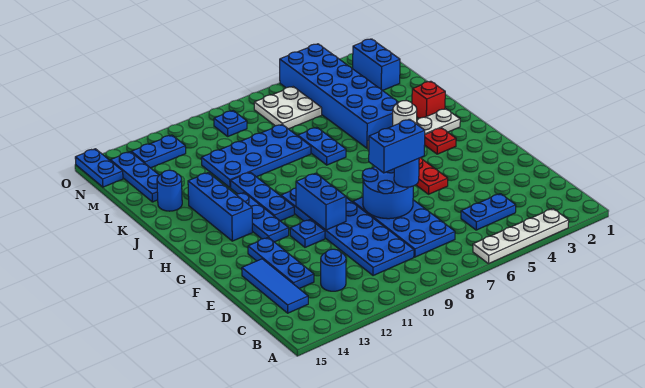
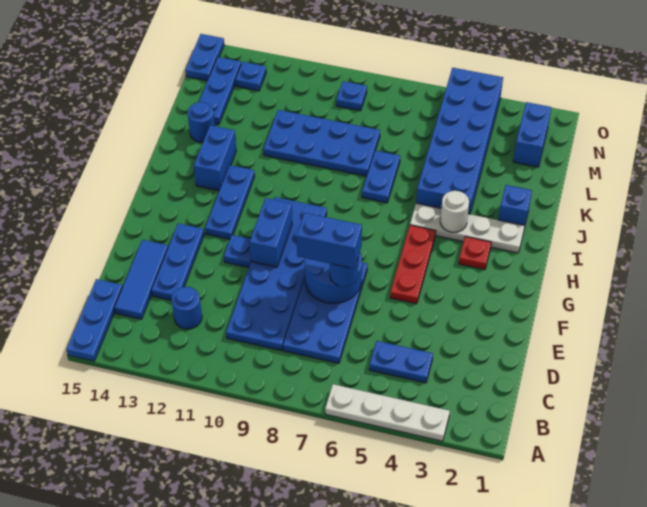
blue plate H11:J11 level 1 -> blue plate A15:C15 level 1
blue brick H13:J13 level 1 -> blue brick I13:J13 level 1
red brick J2 level 1 -> blue brick J2 level 1
white plate M6:N7 level 1 -> none
blue plate N12:N13 level 1 -> blue plate N13 level 1

